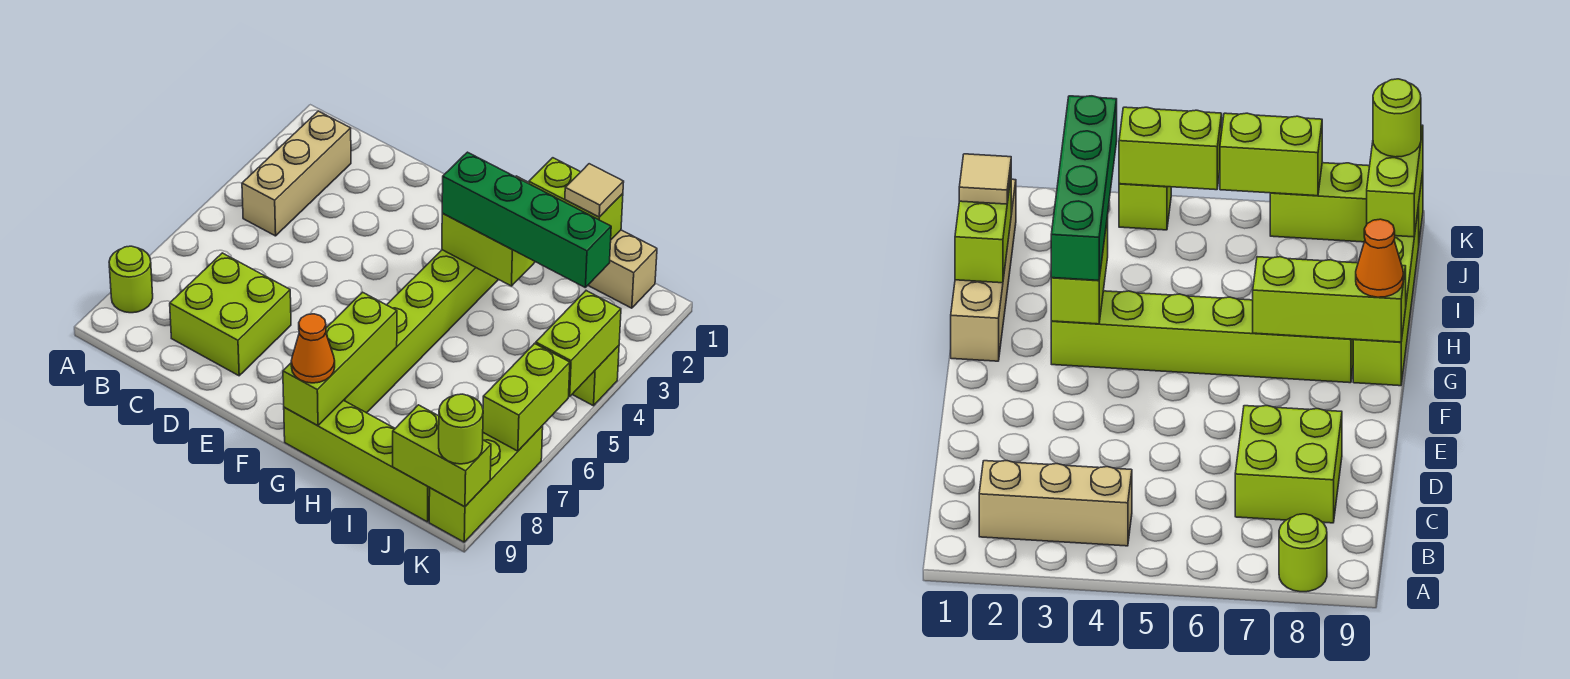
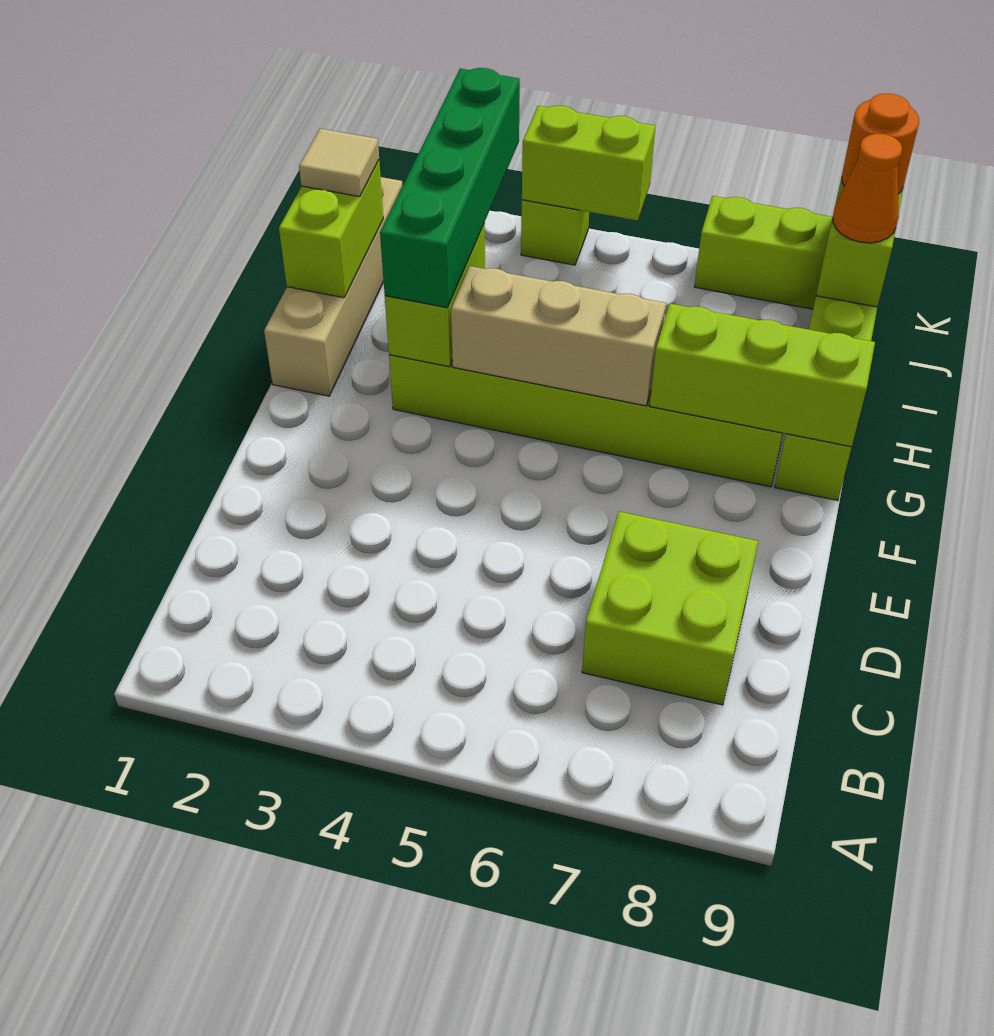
lime round brick A8 level 1 -> none
tan brick B2:B4 level 1 -> tan brick G4:G6 level 2
orange cone G9 level 3 -> orange cone J9 level 3
lime brick K6:K7 level 2 -> none
lime round brick K9 level 3 -> orange round brick K9 level 3

